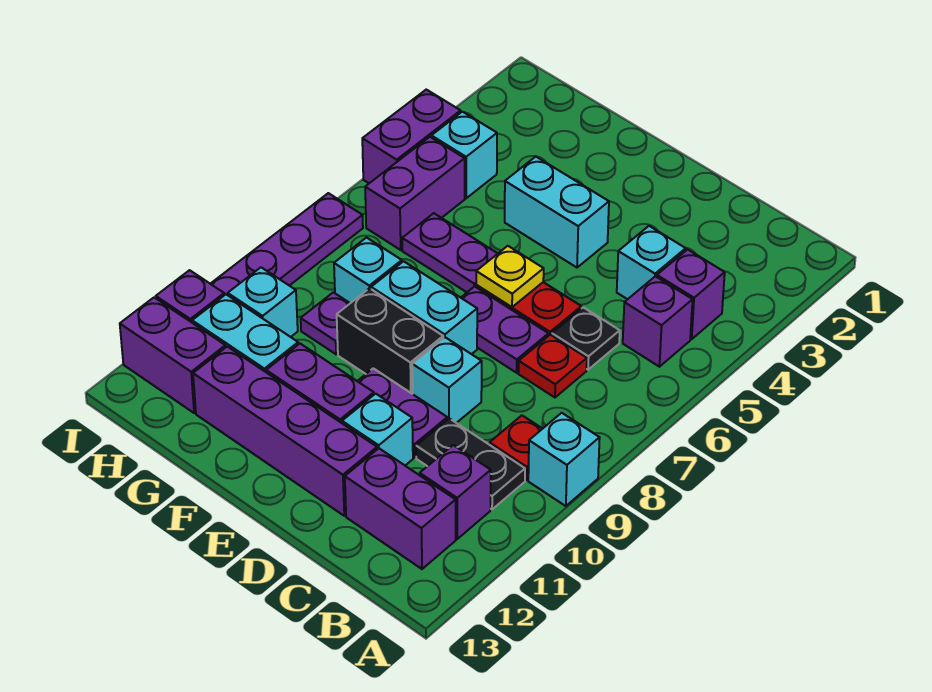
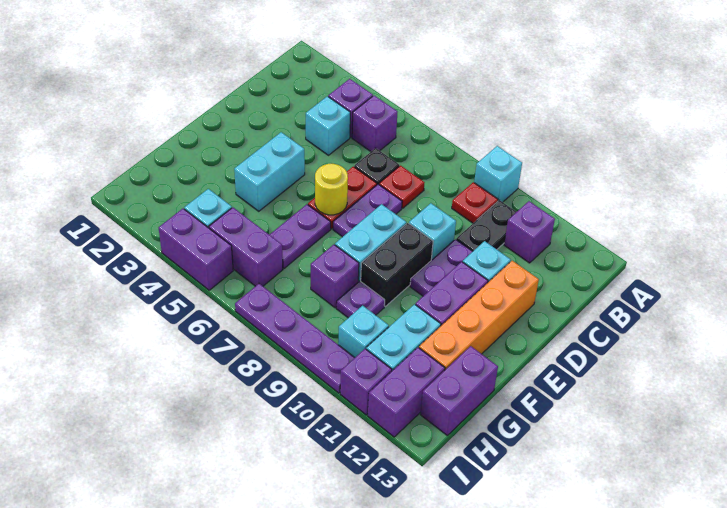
purple brick B12:C12 level 1 -> purple brick G13:H13 level 1
purple brick D12:G12 level 1 -> orange brick D12:G12 level 1
yellow plate E6 level 2 -> yellow round brick E6 level 2
cyan brick G8 level 1 -> purple brick G8 level 1

